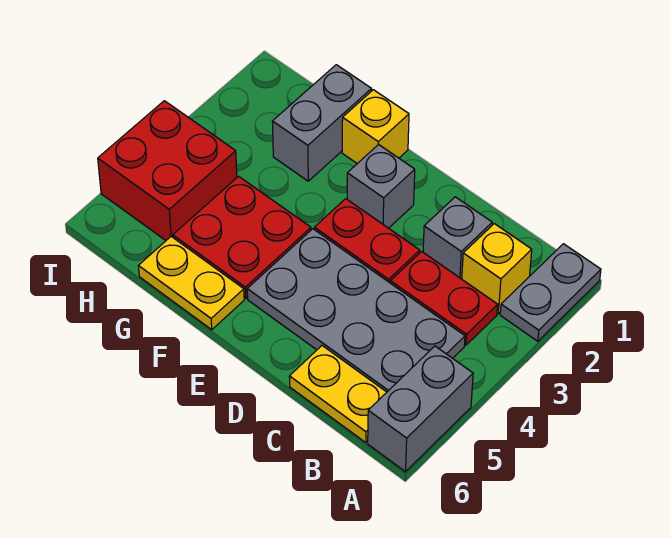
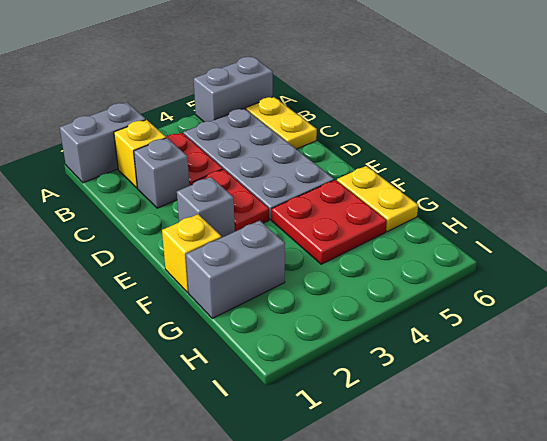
grey plate A1:A2 level 1 -> grey brick A1:A2 level 1
red brick H4:I5 level 1 -> none

